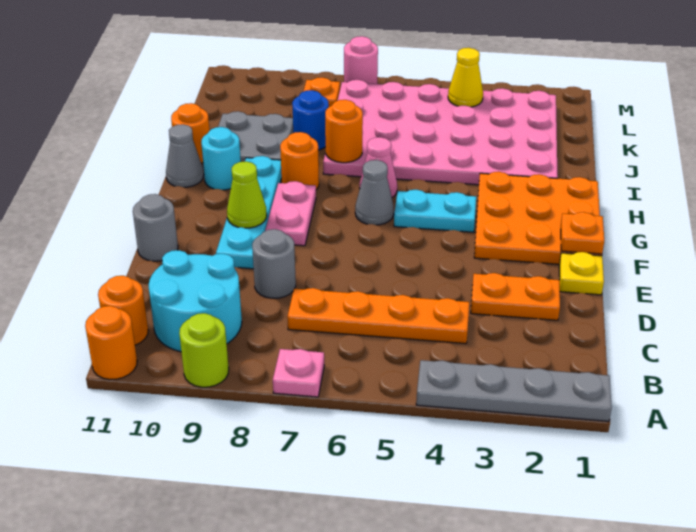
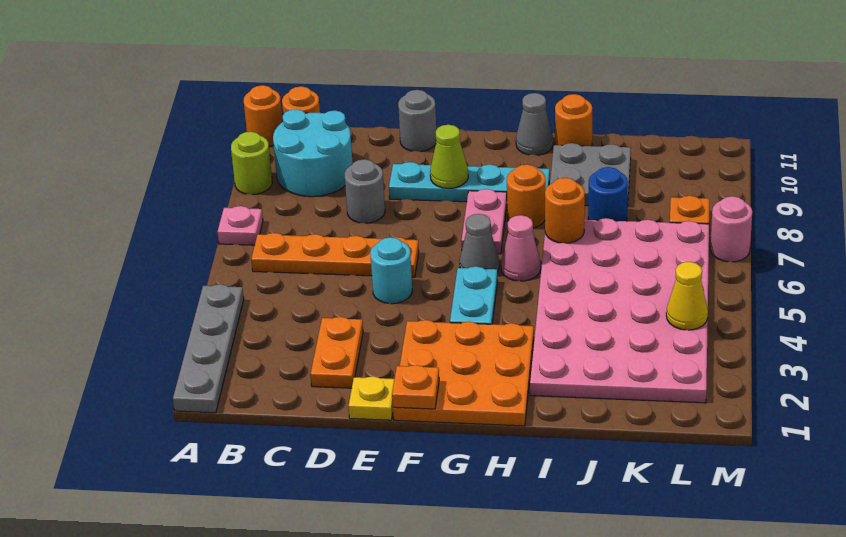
orange plate C4:C7 level 1 -> orange plate B6:E6 level 1
pink plate F8:G8 level 1 -> pink plate G7:G8 level 1
cyan round brick H10 level 1 -> cyan round brick E5 level 1

